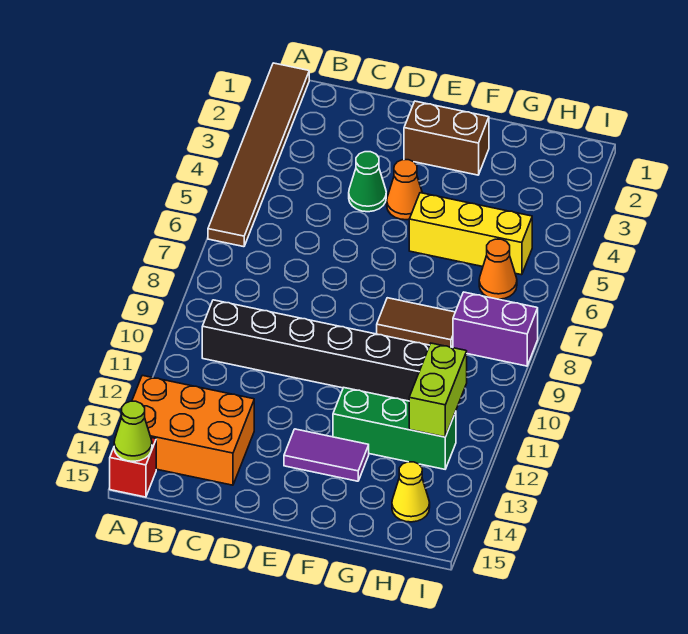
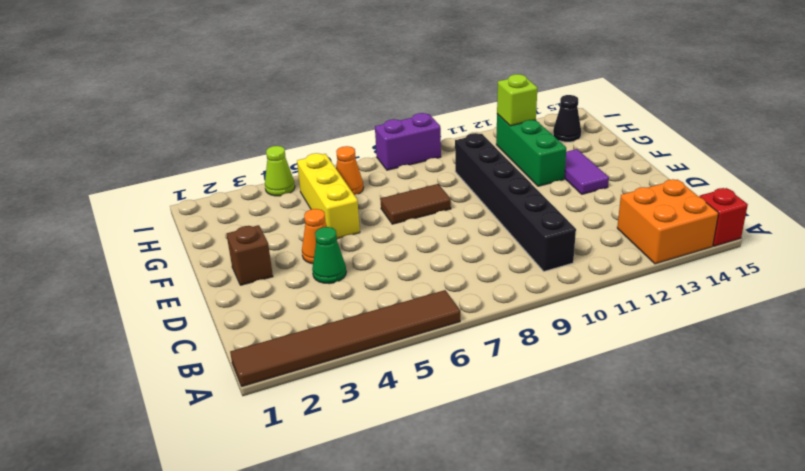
orange brick A13:C14 level 1 -> orange brick A13:B14 level 1
lime cone A15 level 2 -> lime cone I4 level 1
brown brick E2:F2 level 1 -> brown brick E2 level 1
brown tile F8:G8 level 1 -> brown tile F7:F8 level 1
purple brick H8:I8 level 1 -> purple brick I8:I9 level 1
lime brick H11:H12 level 2 -> lime brick H12 level 2
yellow cone H14 level 1 -> black cone H14 level 1

